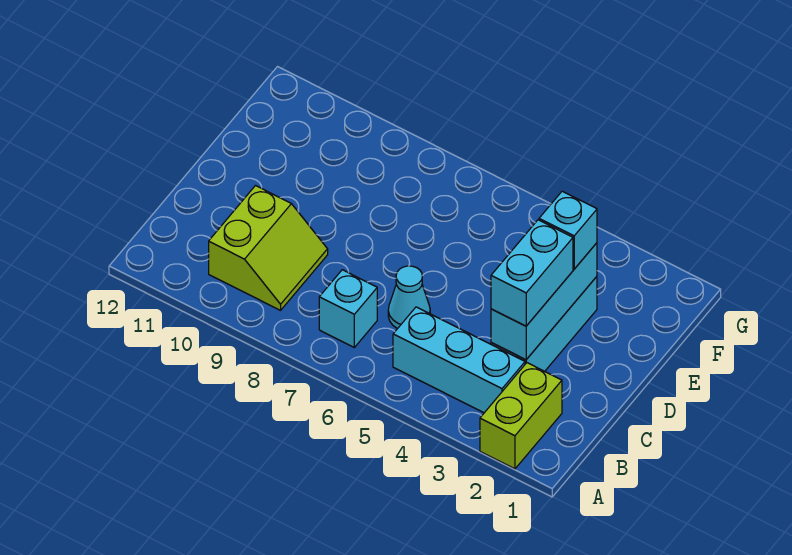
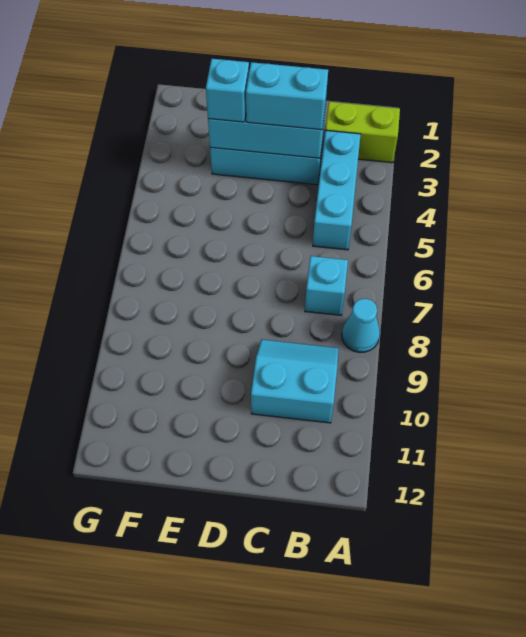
lime slope B9:C10 level 1 top 10 -> cyan slope B9:C10 level 1 top 10
cyan cone C6 level 1 -> cyan cone A8 level 1

